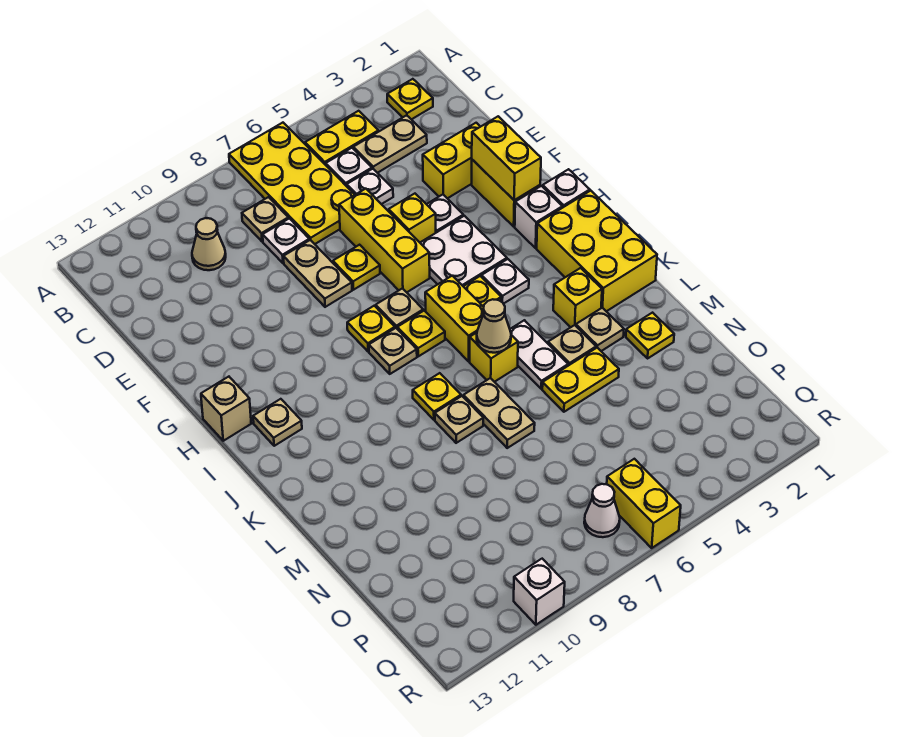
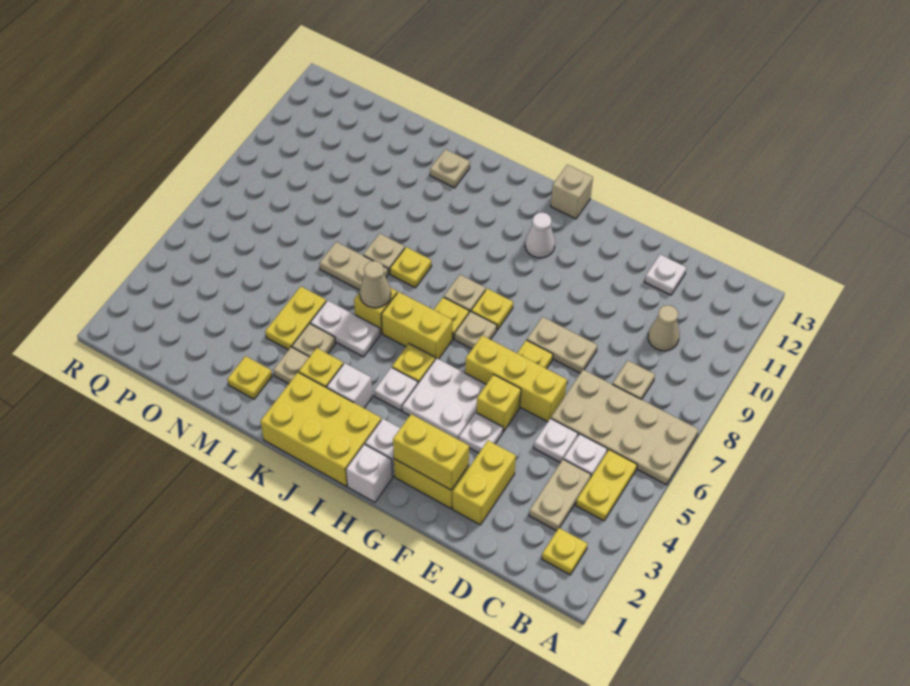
yellow plate A6:D7 level 1 -> tan plate A6:D7 level 1
white plate D8 level 1 -> white plate D12 level 1
tan plate I12 level 1 -> tan plate L12 level 1
yellow brick Q6:R6 level 1 -> none
white cone Q7 level 1 -> white cone H11 level 1
white brick R10 level 1 -> white brick J3 level 1

